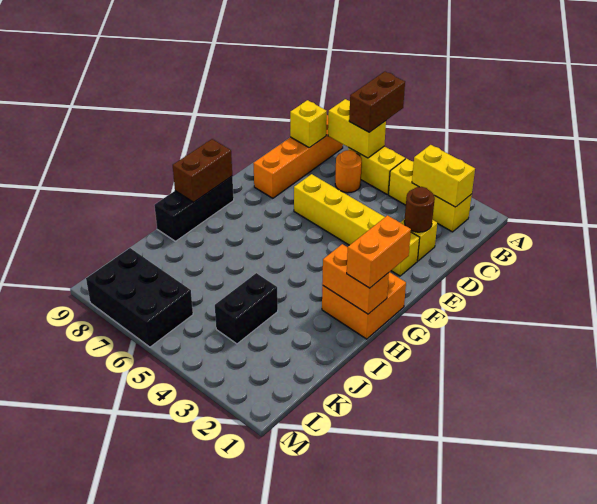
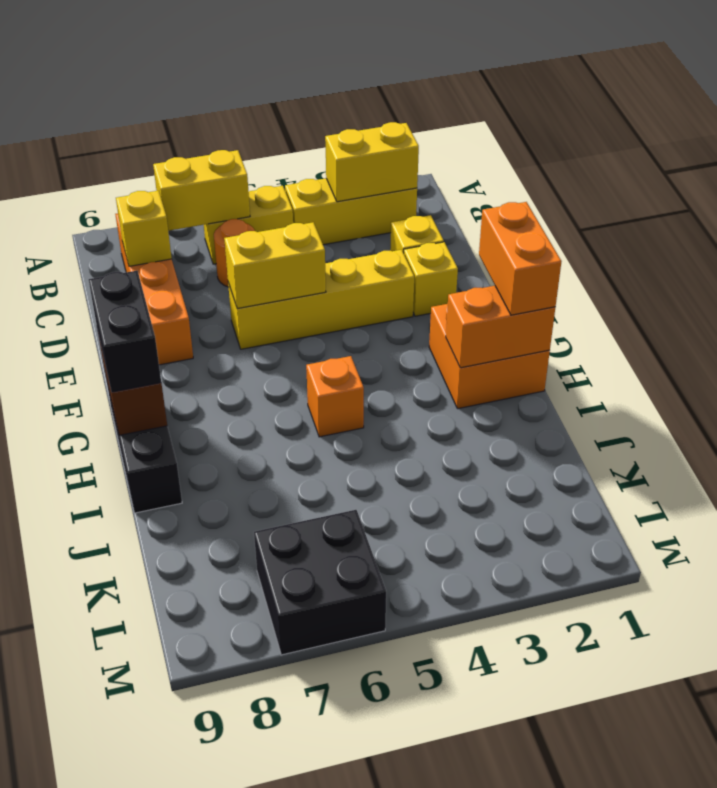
brown brick A6:B6 level 3 -> none
brown round brick D2 level 2 -> none
none -> yellow brick E5:E6 level 2
none -> orange brick H5 level 1
black brick J4:K4 level 1 -> black brick G9:H9 level 3
black brick L6:M8 level 1 -> black brick L6:M7 level 1

